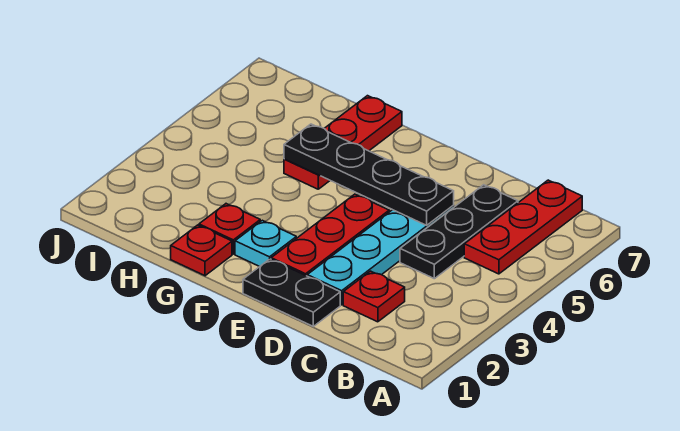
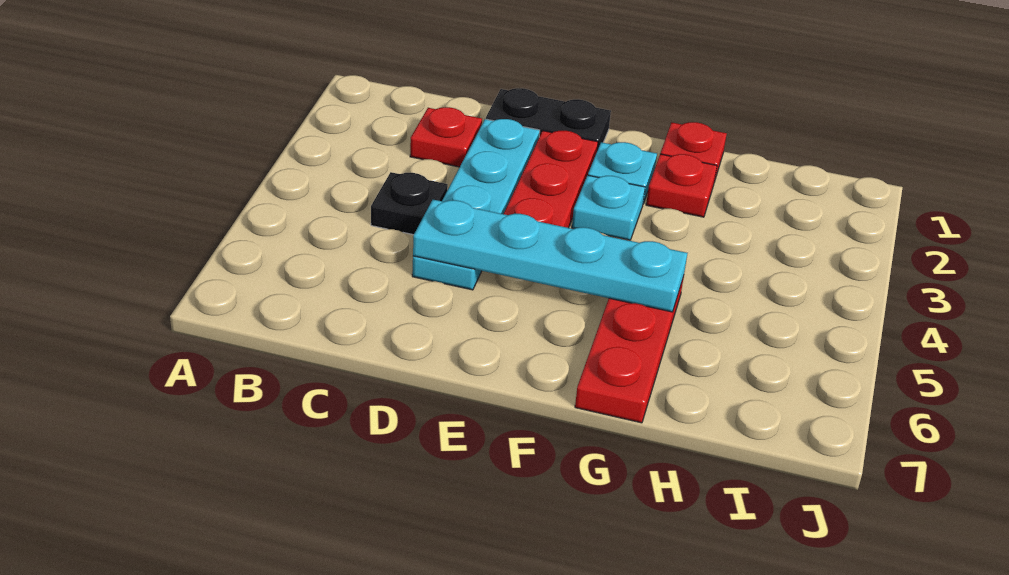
red plate B5:B7 level 1 -> none
black plate C4:C6 level 1 -> black plate C4 level 1
black plate D5:G5 level 2 -> cyan plate D5:G5 level 2
none -> cyan plate F3 level 1

